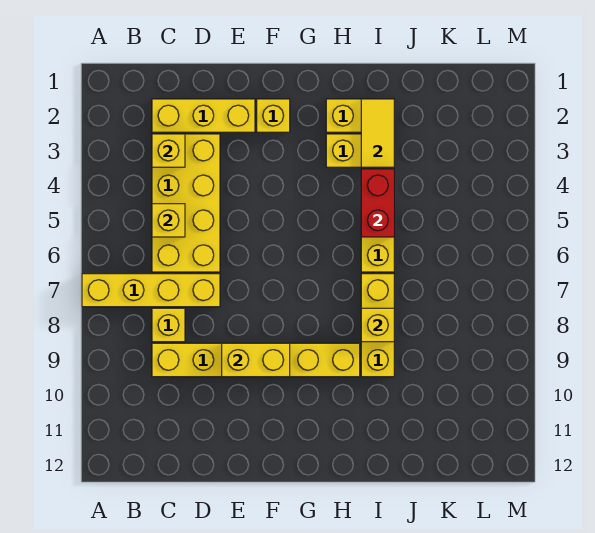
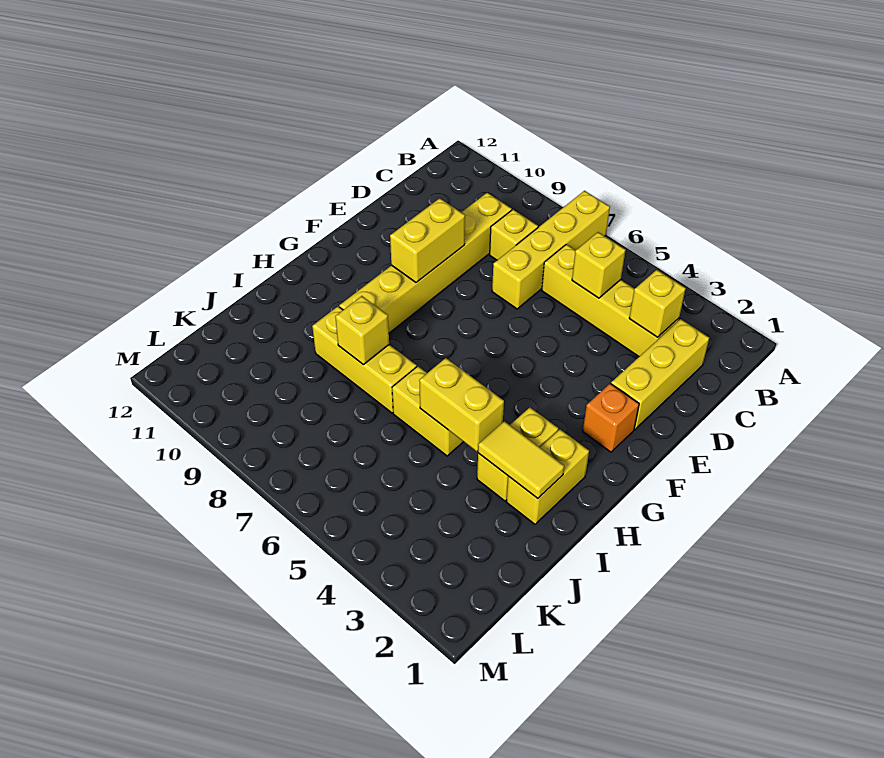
yellow brick C3:D6 level 1 -> yellow brick C3:C6 level 1
yellow brick F2 level 1 -> orange brick F2 level 1
red brick I4:I5 level 2 -> yellow brick I4:I5 level 2

